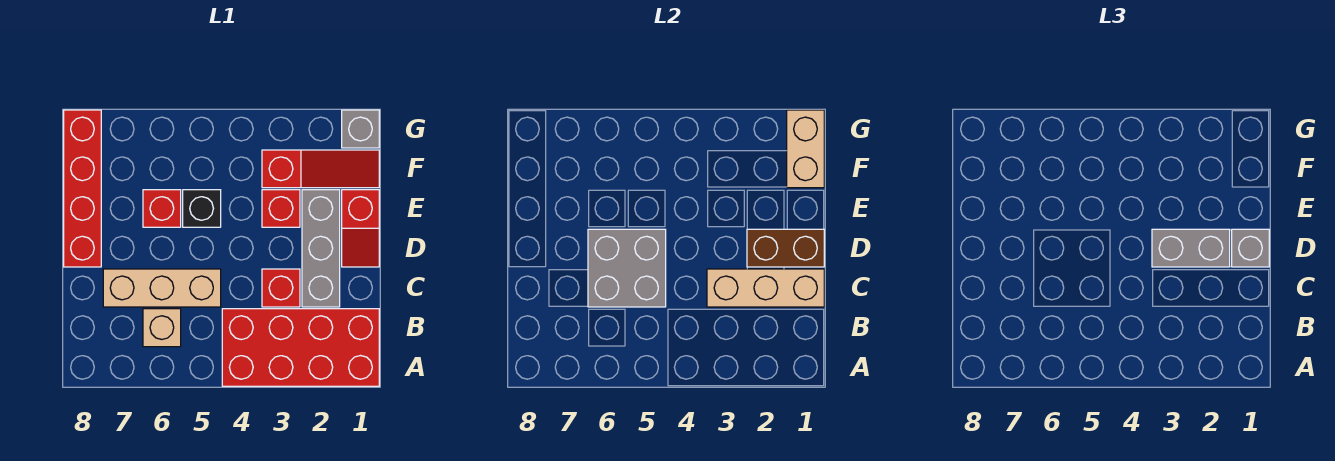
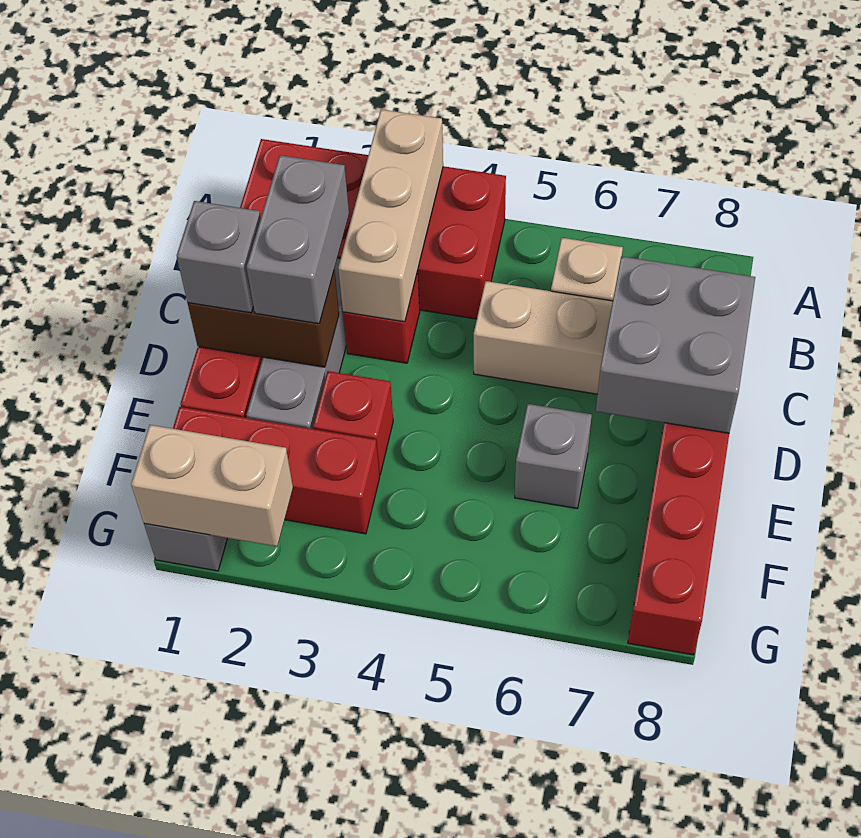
tan brick C1:C3 level 2 -> tan brick A3:C3 level 2
grey brick C5:D6 level 2 -> grey brick C7:D8 level 2
grey brick D2:D3 level 3 -> grey brick C2:D2 level 3
black brick E5 level 1 -> none
red brick E6 level 1 -> grey brick E6 level 1
red slope F1:F3 level 1 top 3 -> red brick F1:F3 level 1
tan brick F1:G1 level 2 -> tan brick G1:G2 level 2

